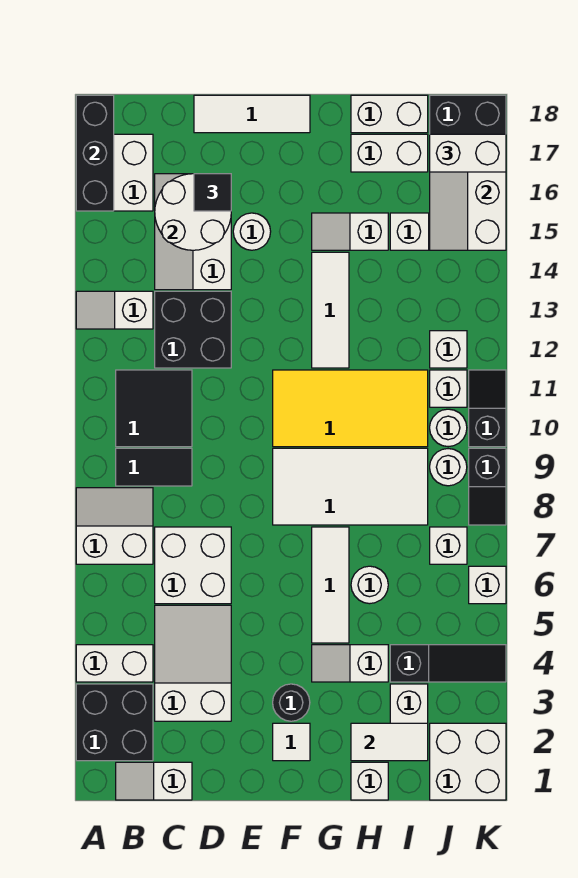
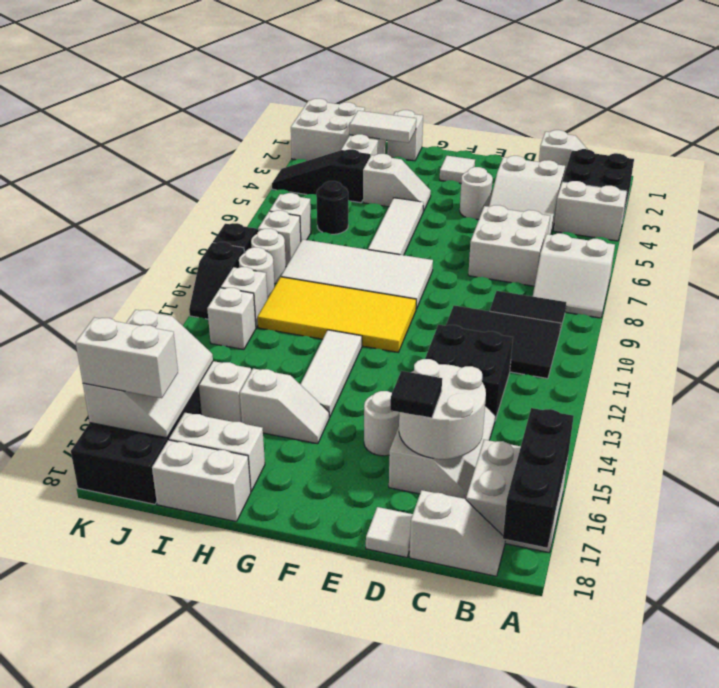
white slope A13:B13 level 1 top B -> white slope B18:C18 level 1 top C
black tile B10:C11 level 1 -> black tile B10:D11 level 1
white tile D18:F18 level 1 -> white tile D18 level 1
black round brick F3 level 1 -> black round brick I6 level 1
white round brick H6 level 1 -> white round brick E4 level 1
white brick K6 level 1 -> white brick J8 level 1

